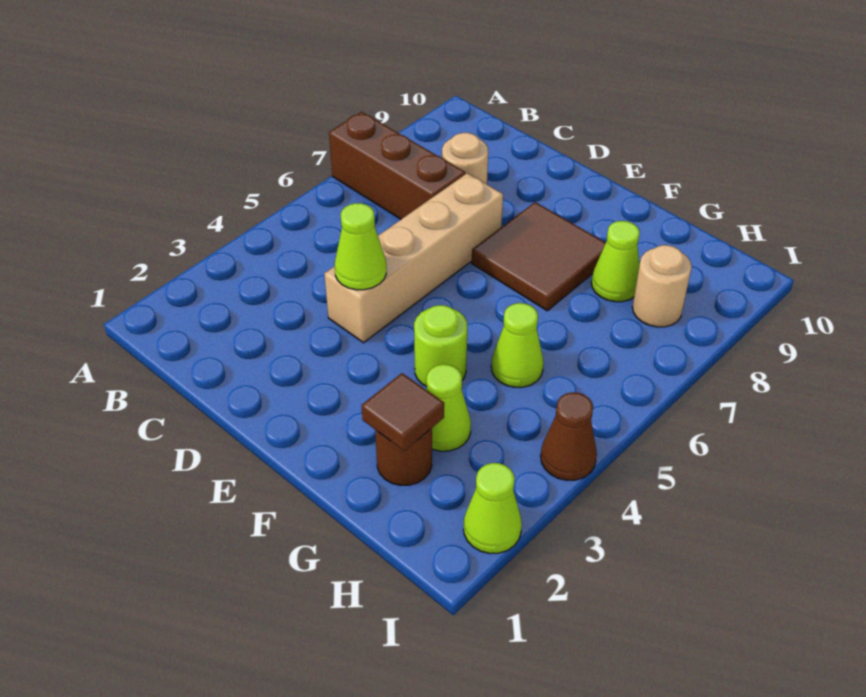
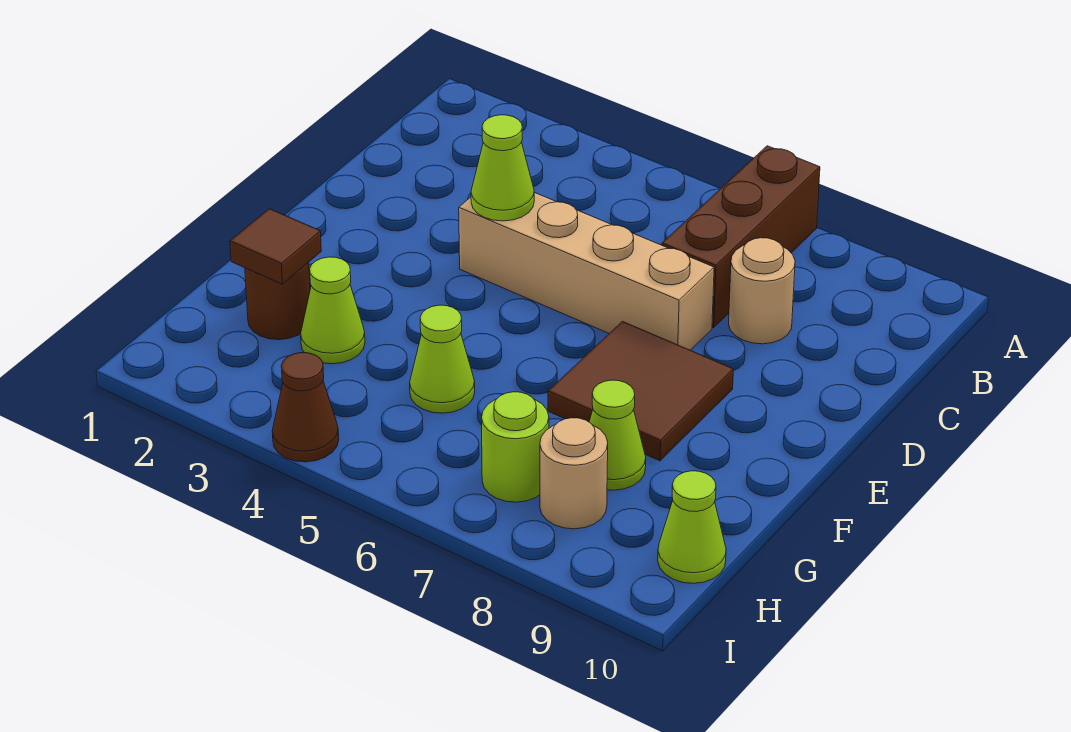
lime round brick F4 level 1 -> lime round brick H7 level 1
lime cone I2 level 1 -> lime cone H10 level 1

